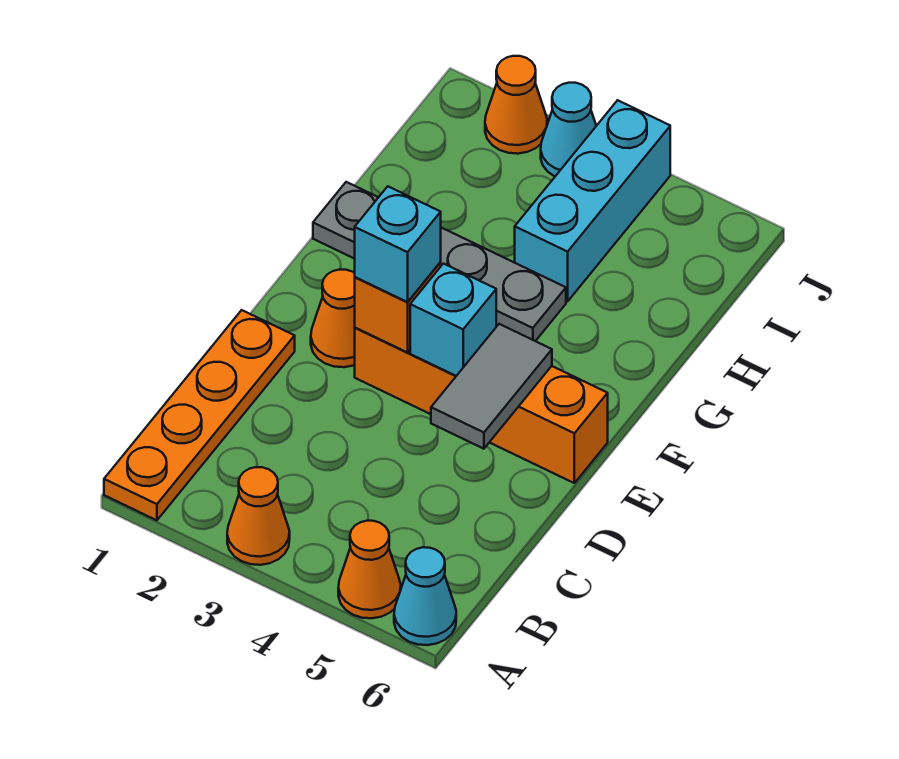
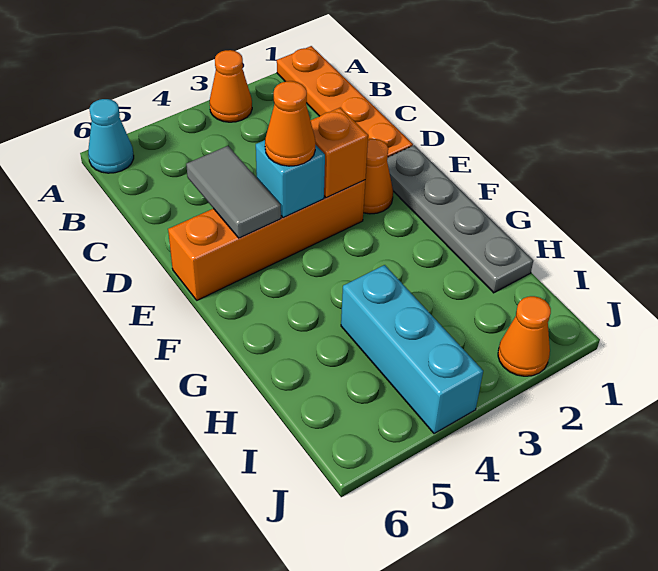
orange cone A5 level 1 -> orange cone E4 level 3
cyan brick E3 level 3 -> none
grey plate G1:G4 level 1 -> grey plate E1:H1 level 1
cyan cone J3 level 1 -> none

